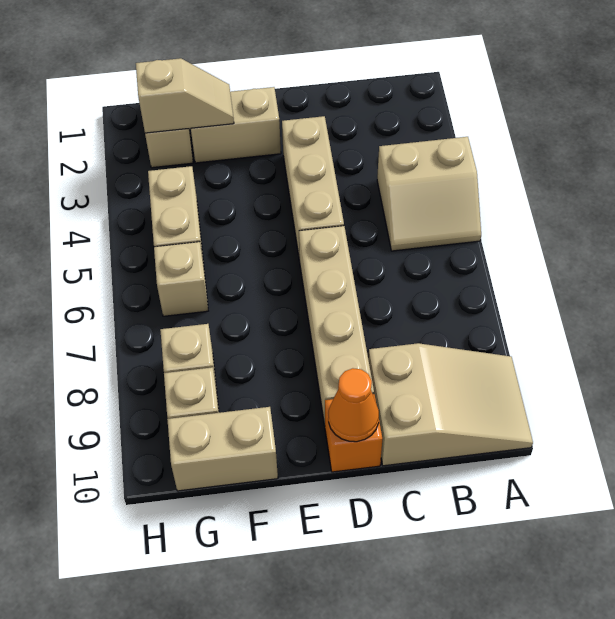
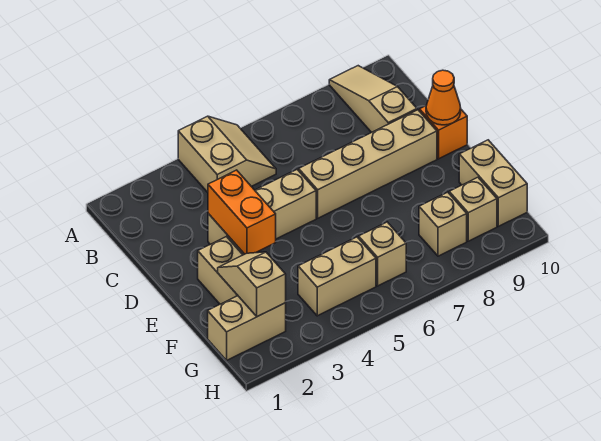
tan slope A9:C10 level 1 top C -> tan slope A9:C9 level 1 top C
none -> orange brick D3:E3 level 2

